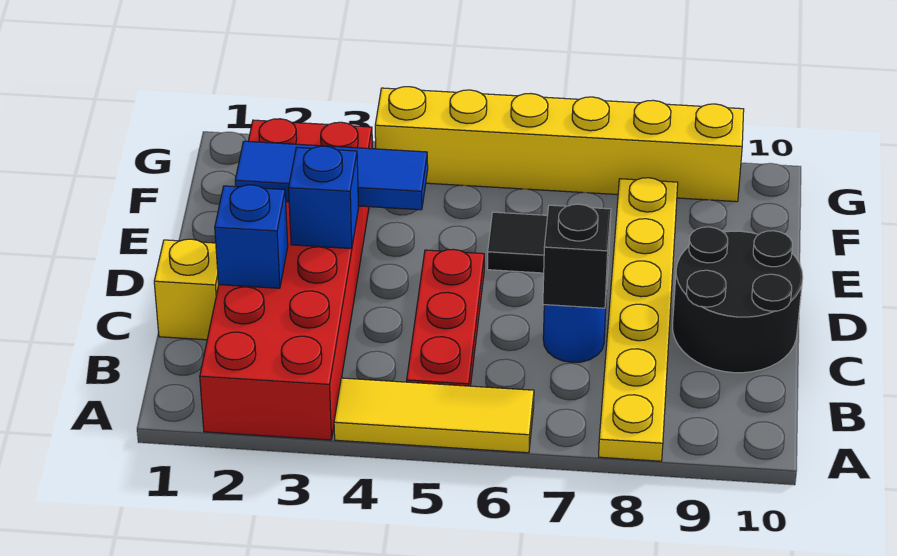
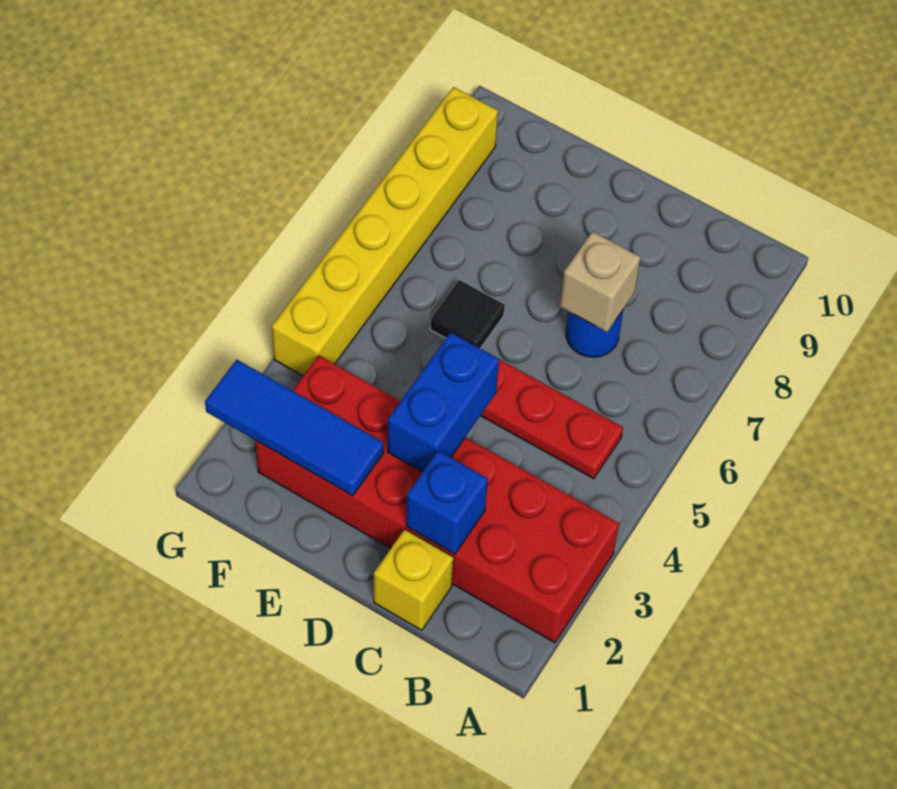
yellow tile A4:A6 level 1 -> none
yellow plate A8:F8 level 1 -> none
black brick C7 level 2 -> tan brick C7 level 2
black round brick C9:D10 level 1 -> none
blue brick D3 level 2 -> blue brick D3:D4 level 2
blue tile E2:E4 level 2 -> blue tile E2:G2 level 2

